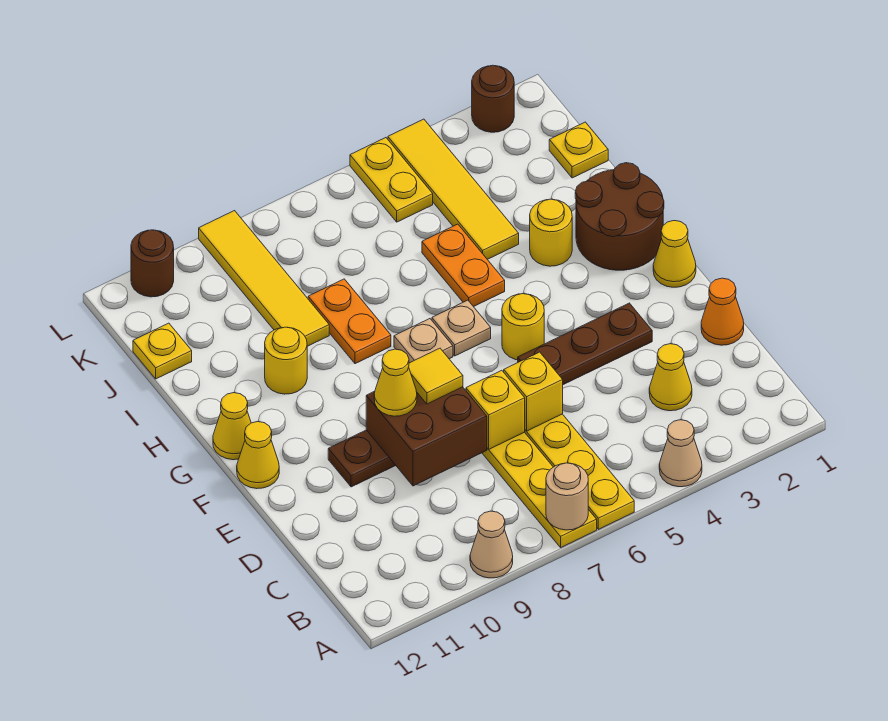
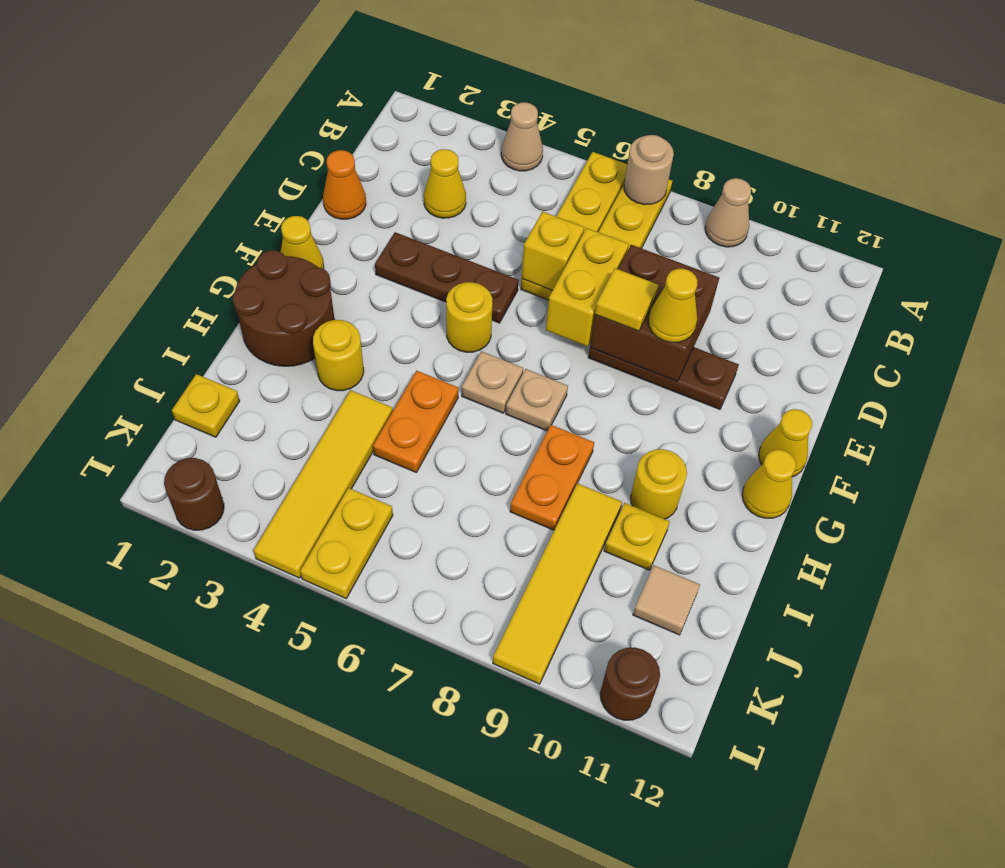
yellow brick D7 level 2 -> yellow brick D7:E7 level 2
none -> tan tile J11 level 1
yellow plate J12 level 1 -> yellow plate I10 level 1

